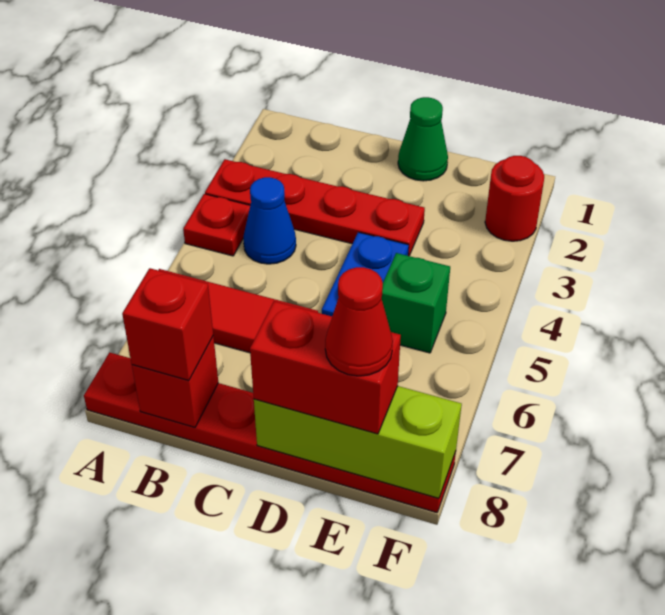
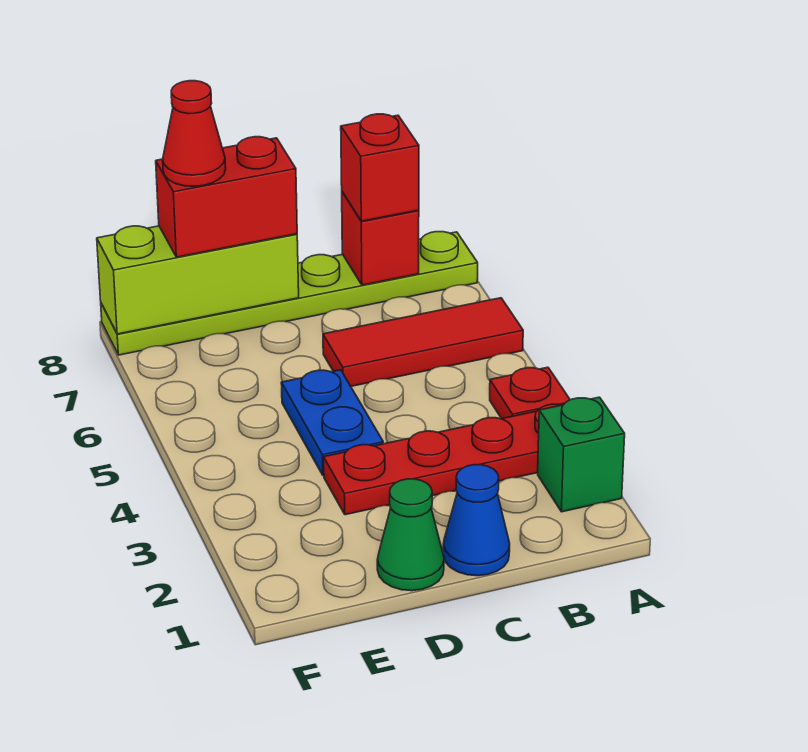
red plate A8:F8 level 1 -> lime plate A8:F8 level 1
blue cone B4 level 1 -> blue cone C1 level 1
green brick E5 level 1 -> green brick A2 level 1
red round brick F2 level 1 -> none

